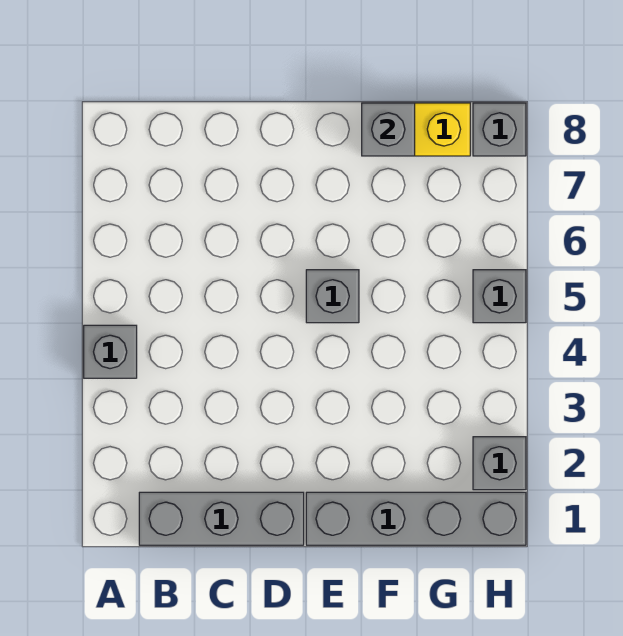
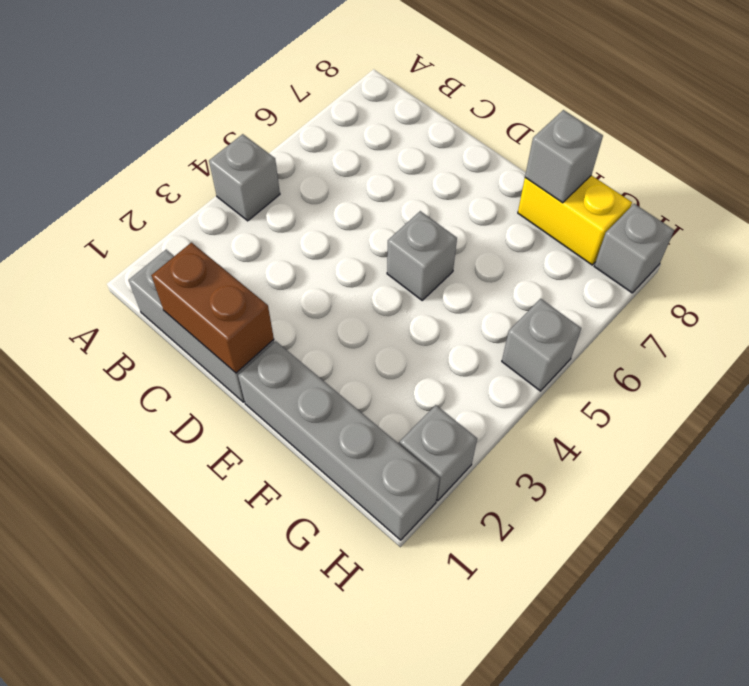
none -> brown brick C1:D1 level 2

